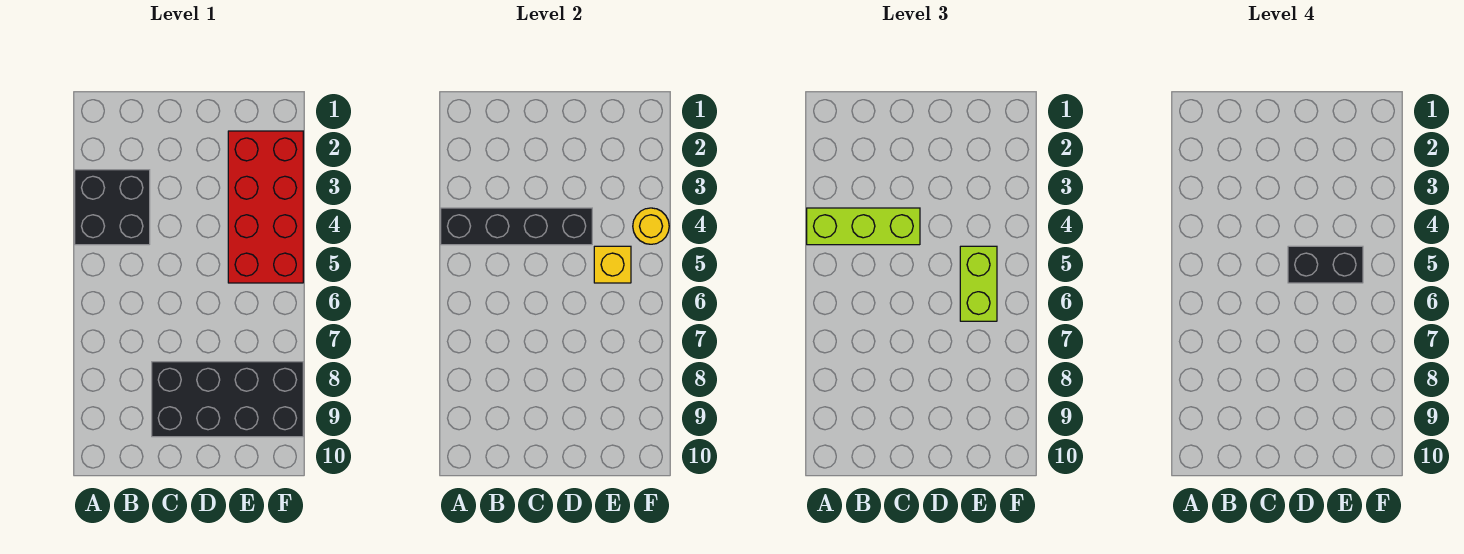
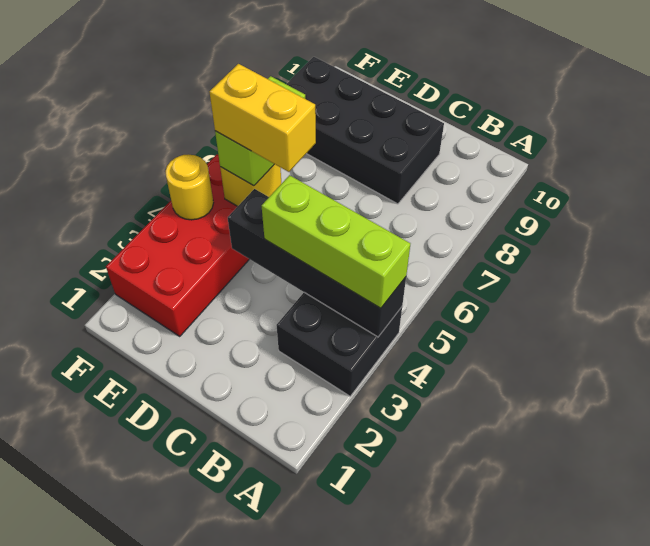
black brick D5:E5 level 4 -> yellow brick D5:E5 level 4

